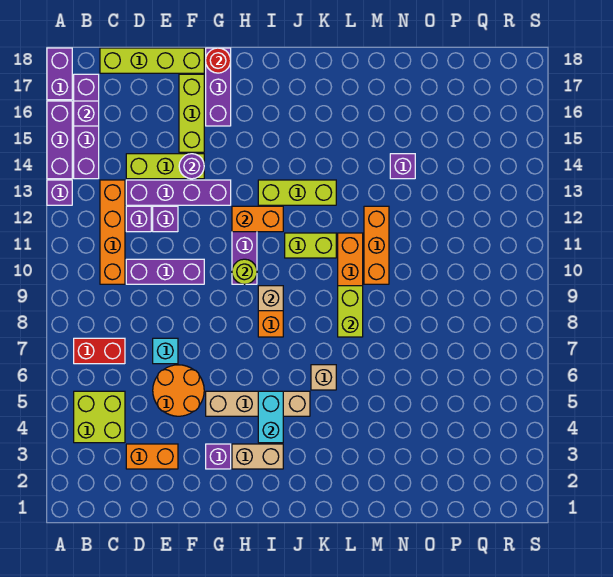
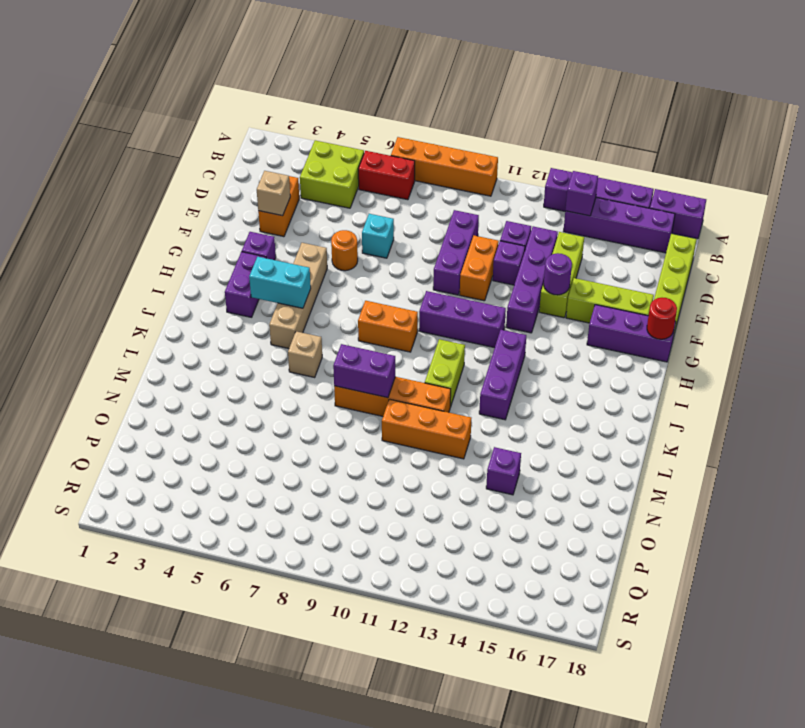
red brick B7:C7 level 1 -> red brick B6:B7 level 1
purple brick B16 level 2 -> purple brick B14 level 2
orange brick C10:C13 level 1 -> orange brick A7:A10 level 1
orange round brick E5:F6 level 1 -> orange round brick F6 level 1
tan brick H3:I3 level 1 -> purple brick H3:I3 level 1
lime round brick H10 level 2 -> none
orange brick H12:I12 level 2 -> orange brick E11:F11 level 1
tan brick I9 level 2 -> tan brick E3 level 2
lime brick I13:K13 level 1 -> purple brick I13:K13 level 1
lime brick L8:L9 level 2 -> purple brick L8:L9 level 2

